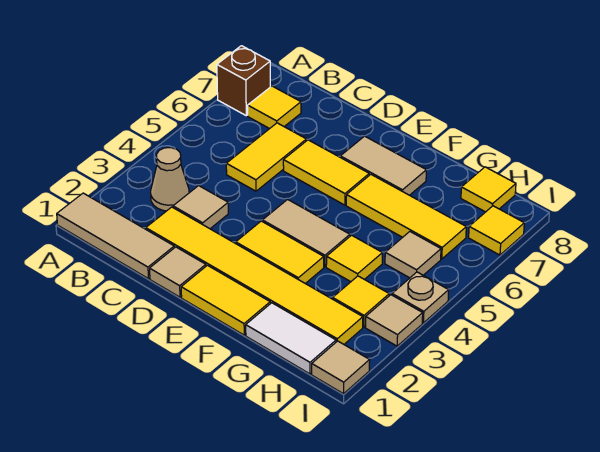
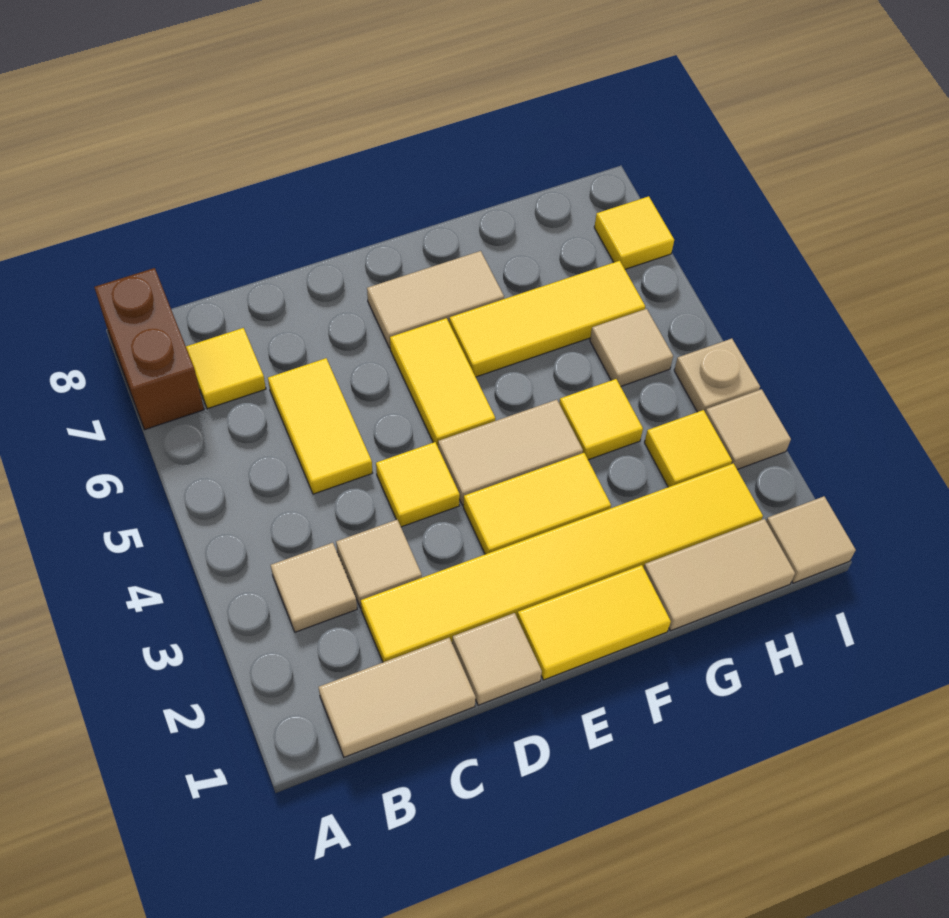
tan tile A1:C1 level 1 -> tan tile B1:C1 level 1
brown brick A7 level 1 -> brown brick A7:A8 level 1
tan cone B3 level 1 -> tan tile B3 level 1
yellow tile D6:E6 level 1 -> yellow tile E5:E6 level 1
white tile G1:H1 level 1 -> tan tile G1:H1 level 1
yellow tile H8 level 1 -> yellow tile D4 level 1

